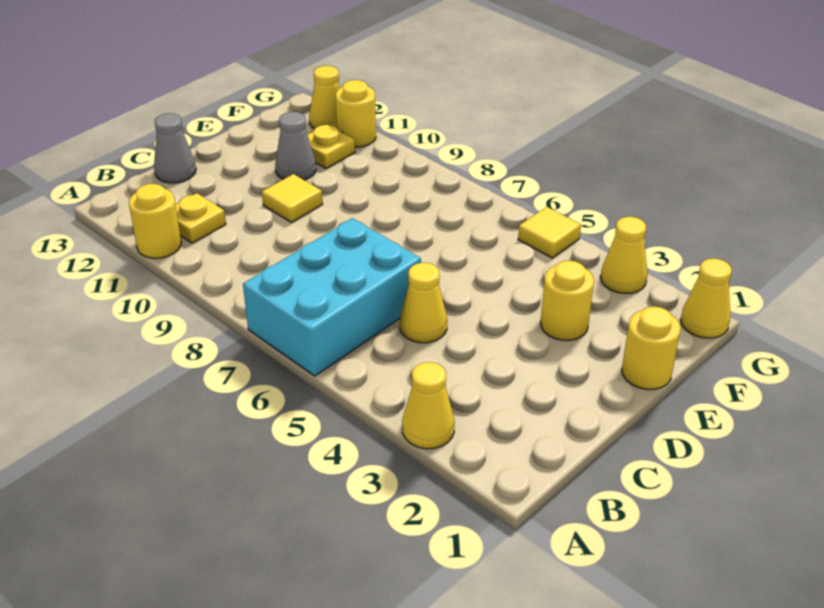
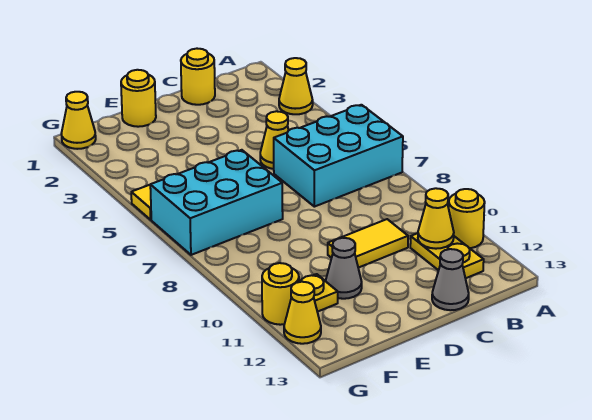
yellow plate B11 level 1 -> yellow plate B11:B12 level 1
yellow tile D10 level 1 -> yellow tile C10:D10 level 1
yellow round brick E3 level 1 -> yellow round brick C1 level 1
none -> cyan brick E6:G7 level 1
yellow cone G3 level 1 -> yellow cone B11 level 2

